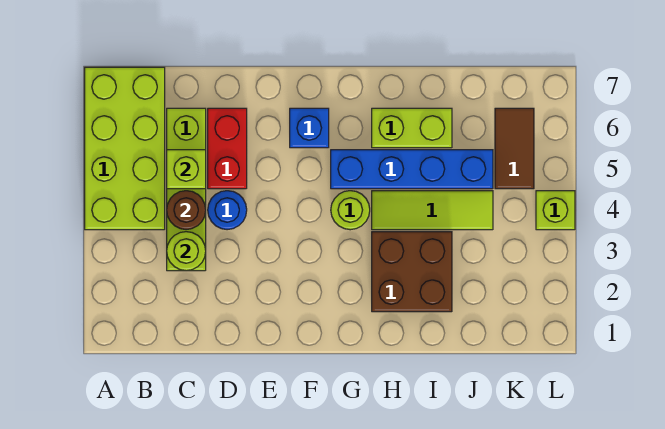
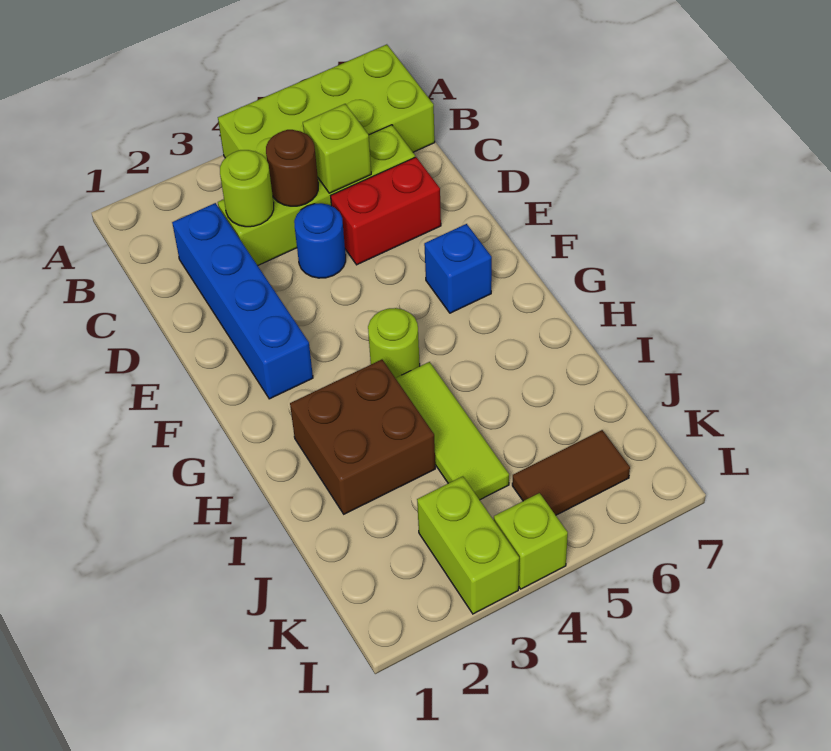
blue brick G5:J5 level 1 -> blue brick C2:F2 level 1
lime brick H6:I6 level 1 -> lime brick K3:L3 level 1

